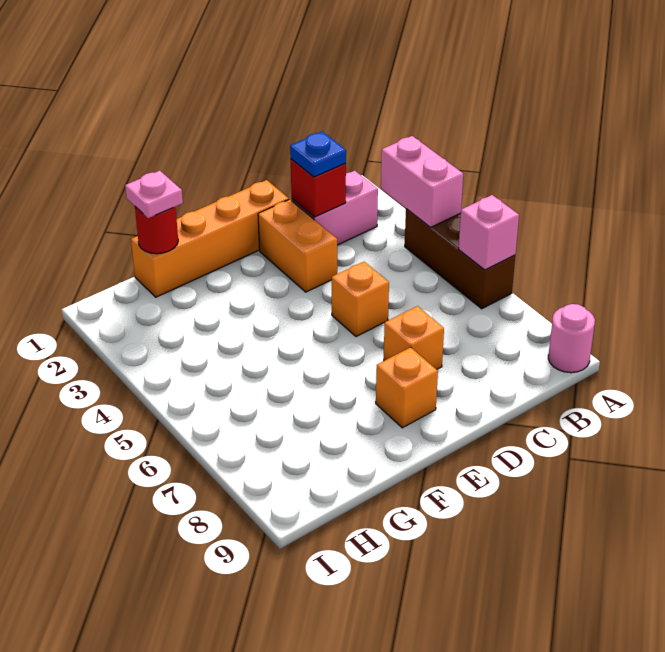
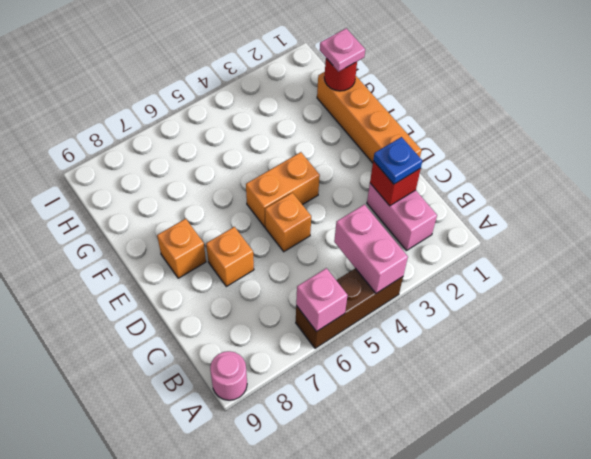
pink brick A3:A4 level 2 -> pink brick A4:B4 level 2
orange brick D2:D3 level 1 -> orange brick E4:E5 level 1

